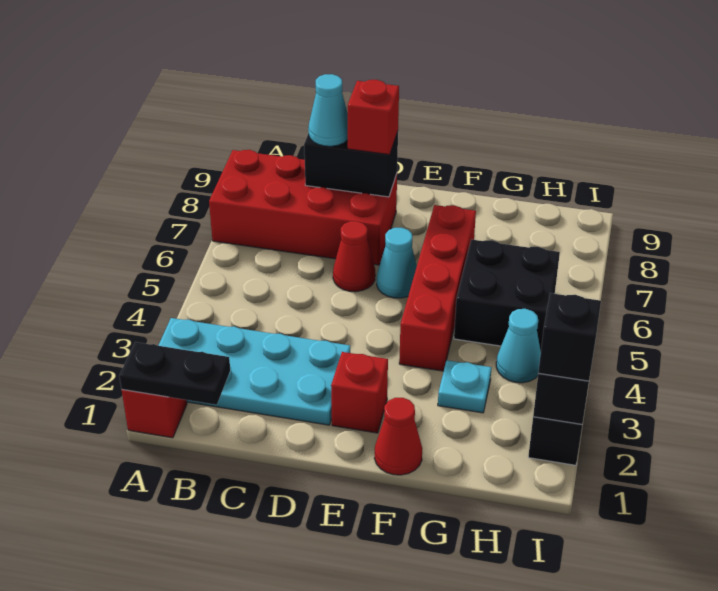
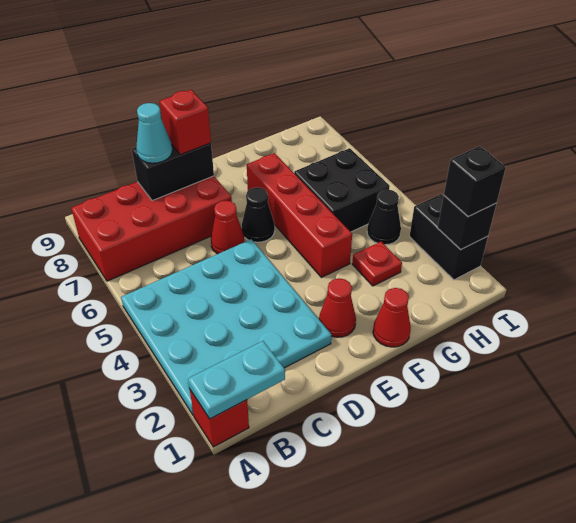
black plate A1:B1 level 2 -> cyan plate A1:B1 level 2
cyan plate A2:D3 level 1 -> cyan plate A2:D5 level 1
red brick E2 level 1 -> red cone E2 level 1
cyan cone E6 level 1 -> black cone E6 level 1
cyan plate G3 level 1 -> red plate G3 level 1
cyan cone H4 level 1 -> black cone H4 level 1

